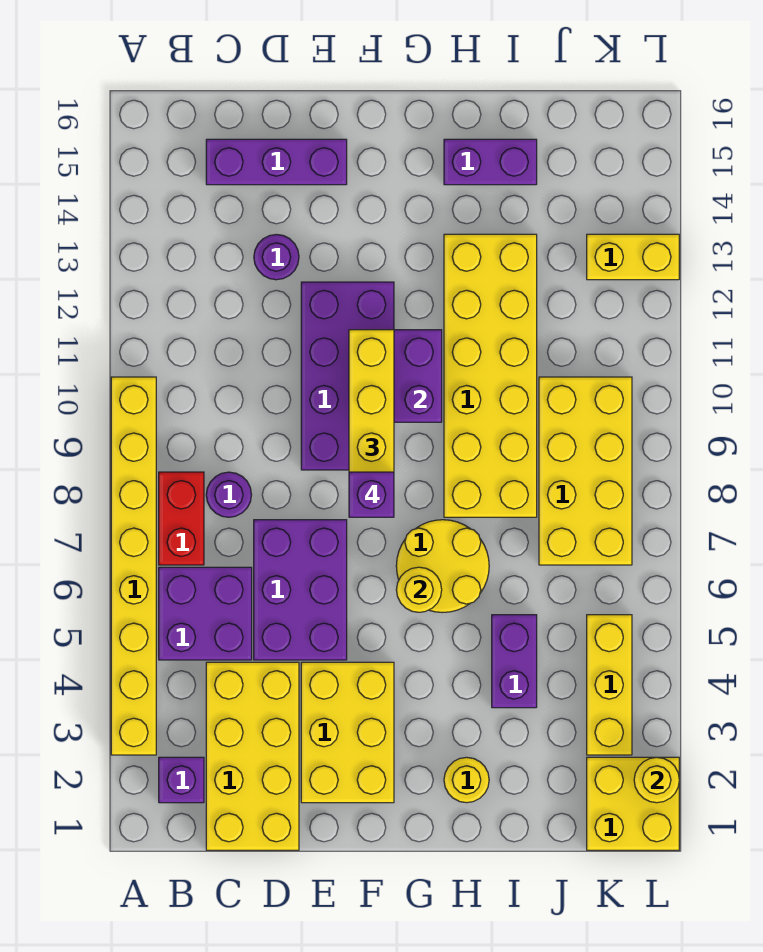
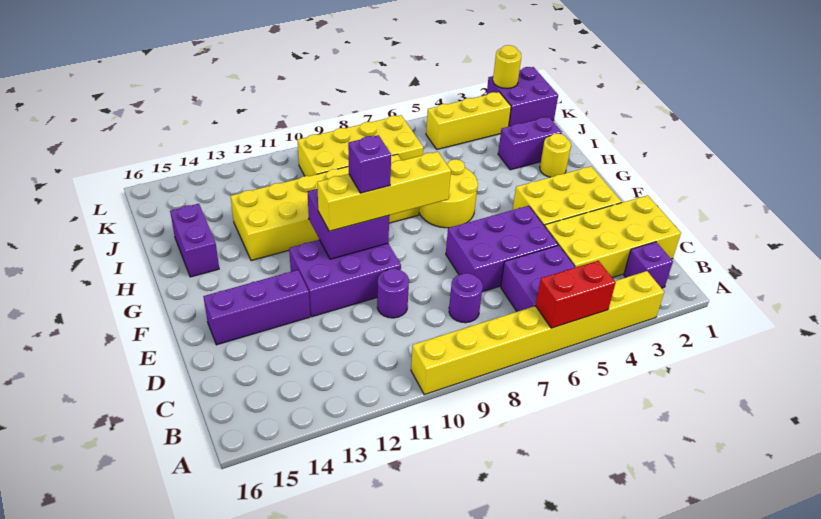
red brick B7:B8 level 1 -> red brick A5:A6 level 2
purple brick C15:E15 level 1 -> purple brick E13:E15 level 1
purple round brick D13 level 1 -> purple round brick D10 level 1
purple brick E9:F12 level 1 -> purple brick E10:F12 level 1
purple brick F8 level 4 -> purple brick F10 level 4
yellow round brick G6 level 2 -> none
purple brick I4:I5 level 1 -> purple brick I2:I3 level 1
yellow brick K1:L2 level 1 -> purple brick K1:L2 level 1
yellow brick K13:L13 level 1 -> none

